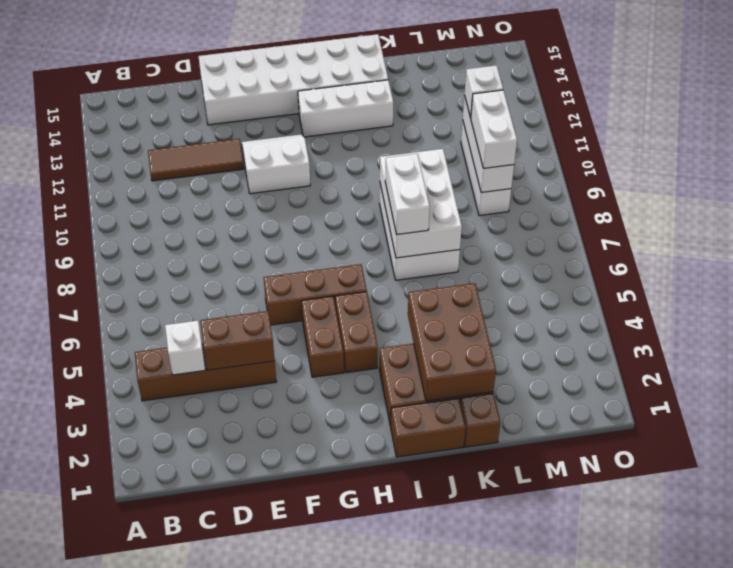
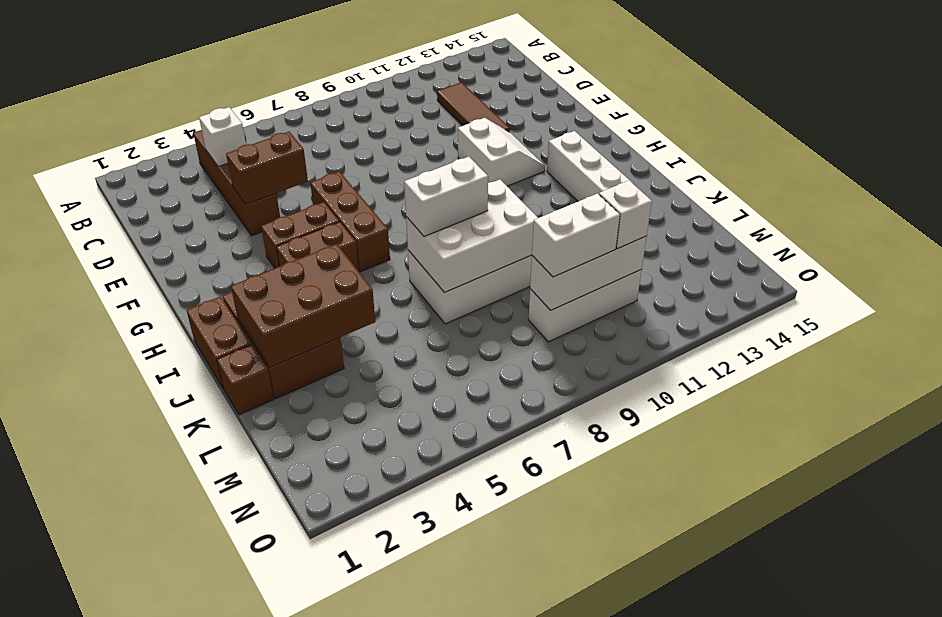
brown brick D4:E4 level 2 -> brown brick E4:E5 level 2
white brick E14:J15 level 1 -> none

